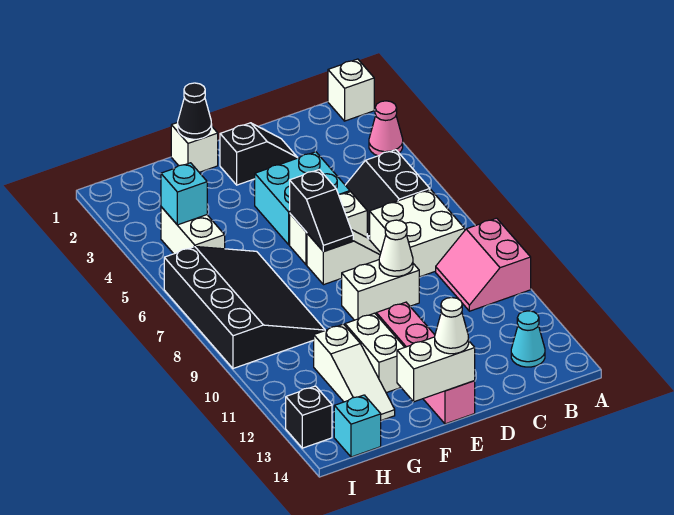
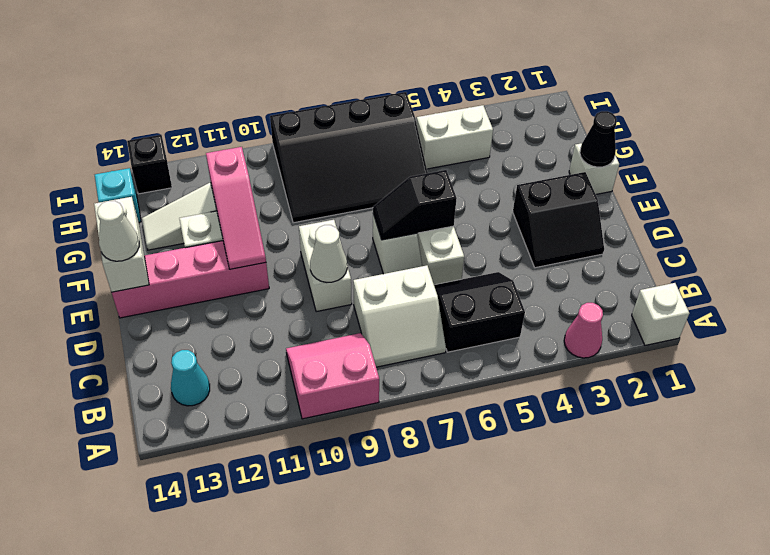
white brick B7:C8 level 1 -> white slope B7:C8 level 1 top C
black slope D2:E2 level 1 top E -> black slope D2:E3 level 1 top E
cyan brick D4:E5 level 1 -> none
none -> pink slope E11:G11 level 2 top G
cyan brick H4 level 2 -> none

